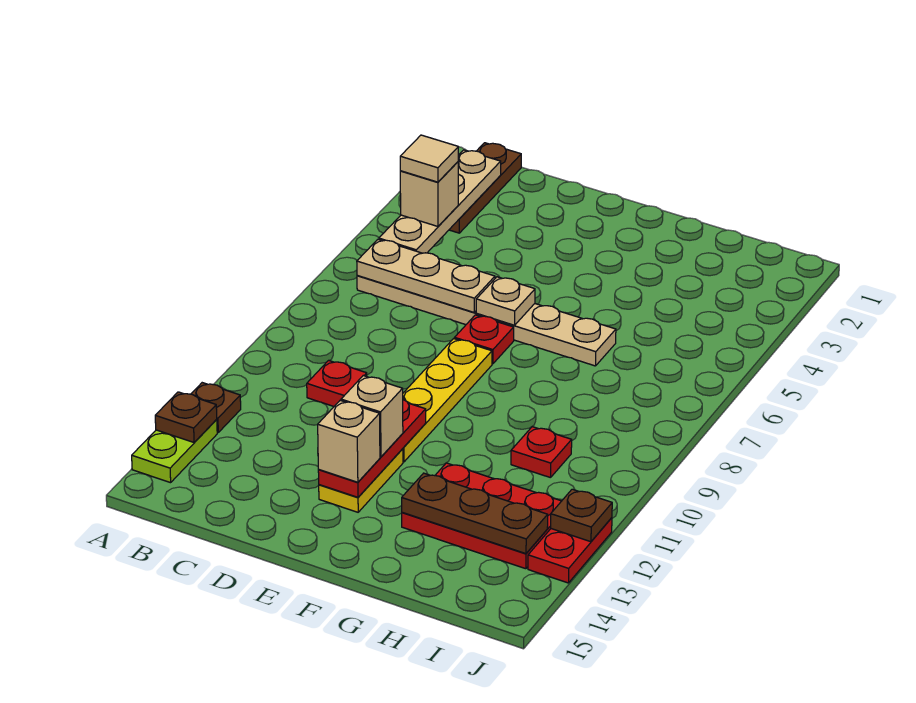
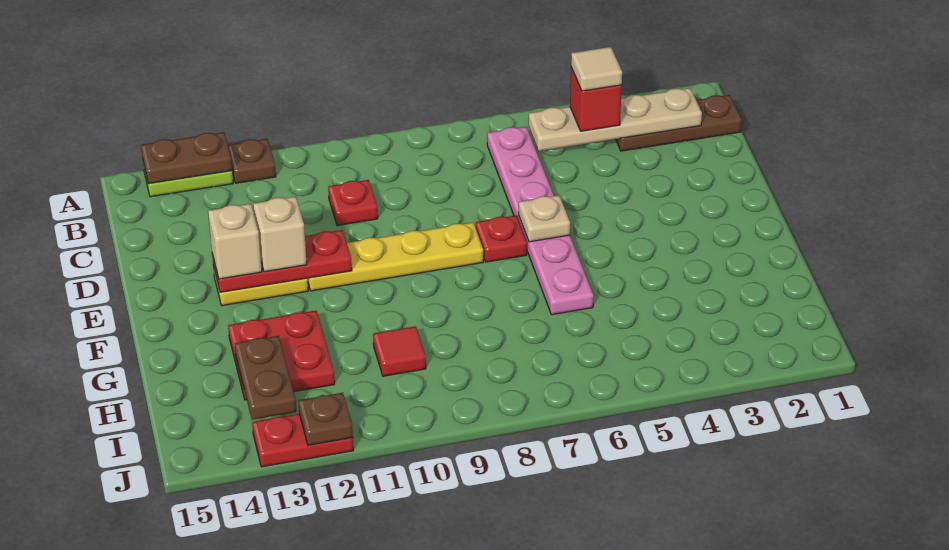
brown plate A13 level 2 -> brown plate A13:A14 level 2
tan brick B4 level 3 -> red brick B4 level 3
tan plate B6:G6 level 1 -> pink plate B6:G6 level 1
tan plate B6:D6 level 2 -> none
red plate G12:I13 level 1 -> red plate G12:H13 level 1
brown plate G13:I13 level 2 -> brown plate H13:I13 level 2
red plate H10 level 1 -> red tile H10 level 1

